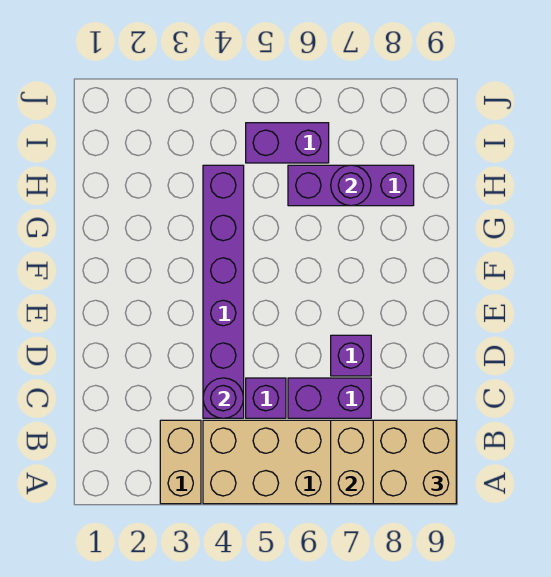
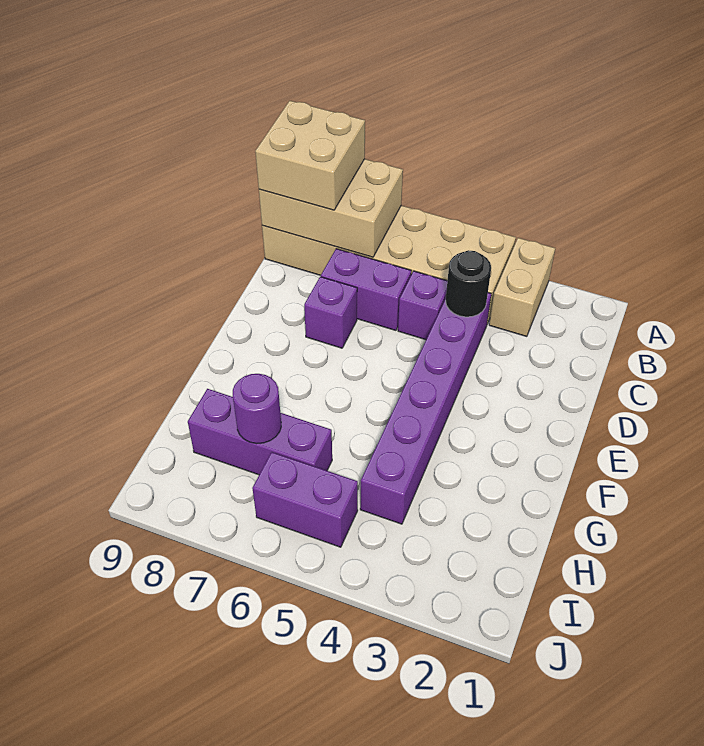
purple round brick C4 level 2 -> black round brick C4 level 2

